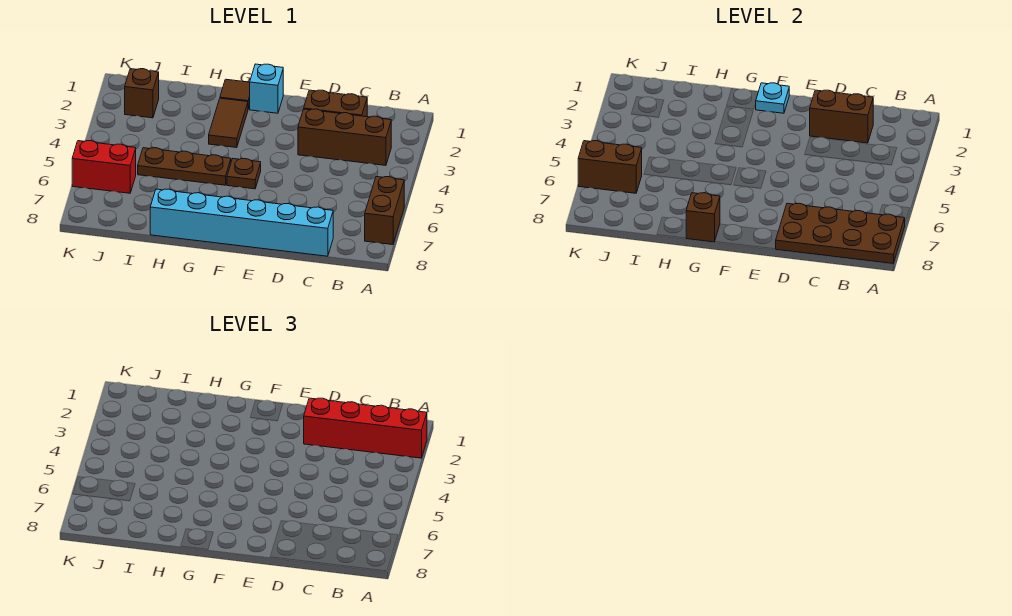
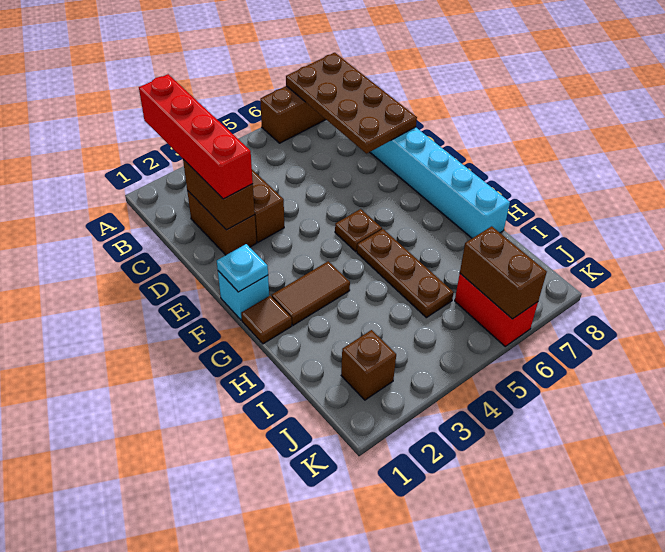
brown brick G8 level 2 -> none

